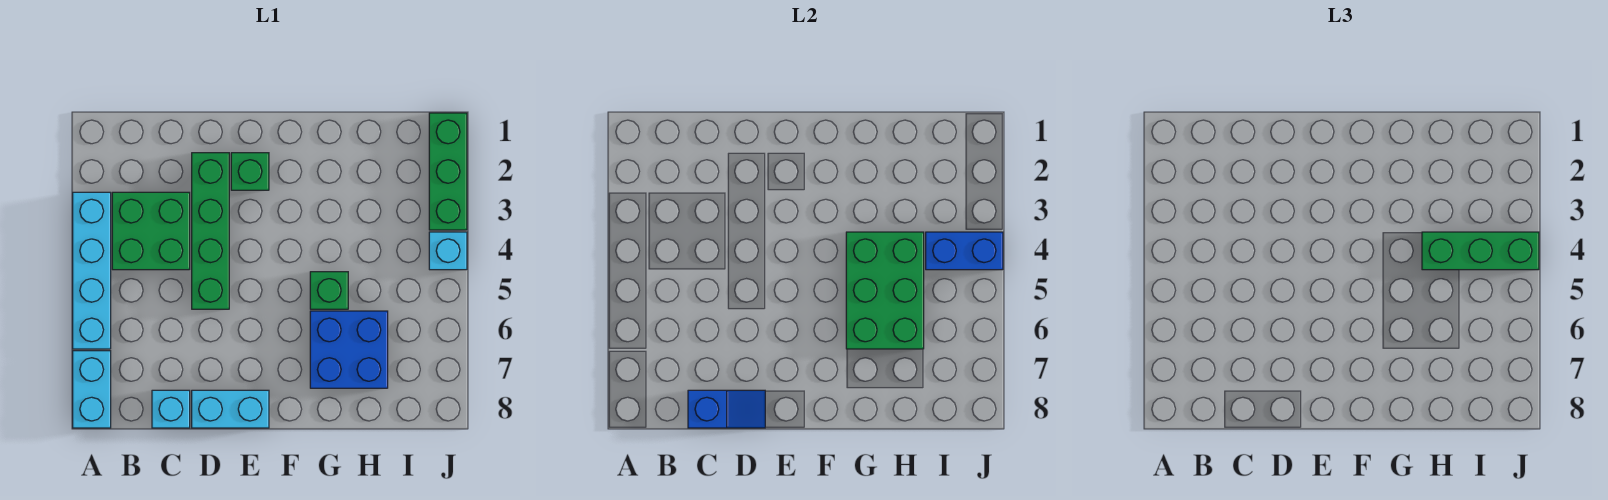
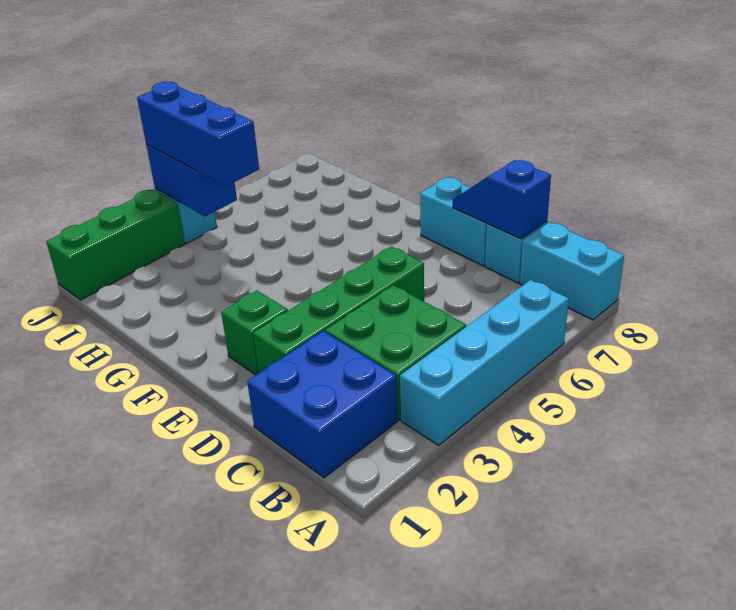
cyan brick A7:A8 level 1 -> cyan brick A8:B8 level 1
green brick G4:H6 level 2 -> none
green brick G5 level 1 -> none
blue brick G6:H7 level 1 -> blue brick B1:C2 level 1
green brick H4:J4 level 3 -> blue brick H4:J4 level 3

